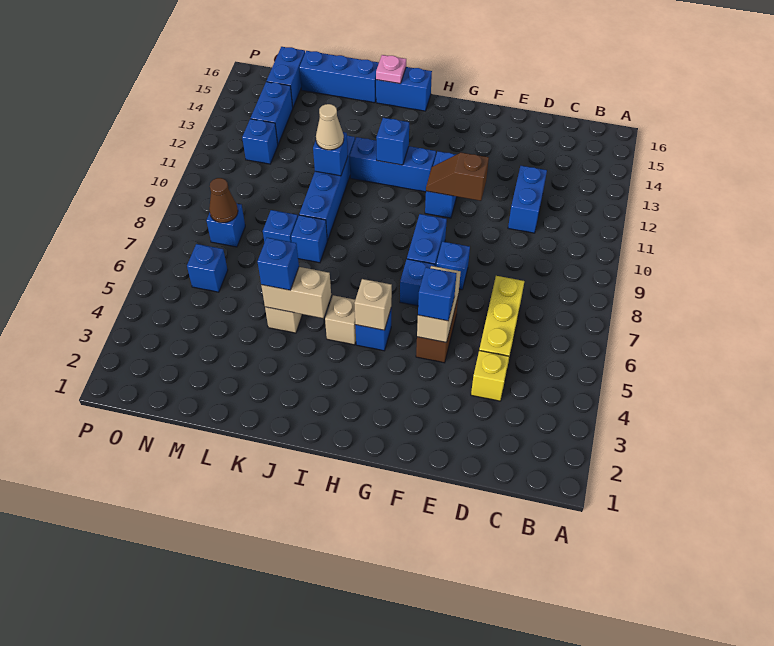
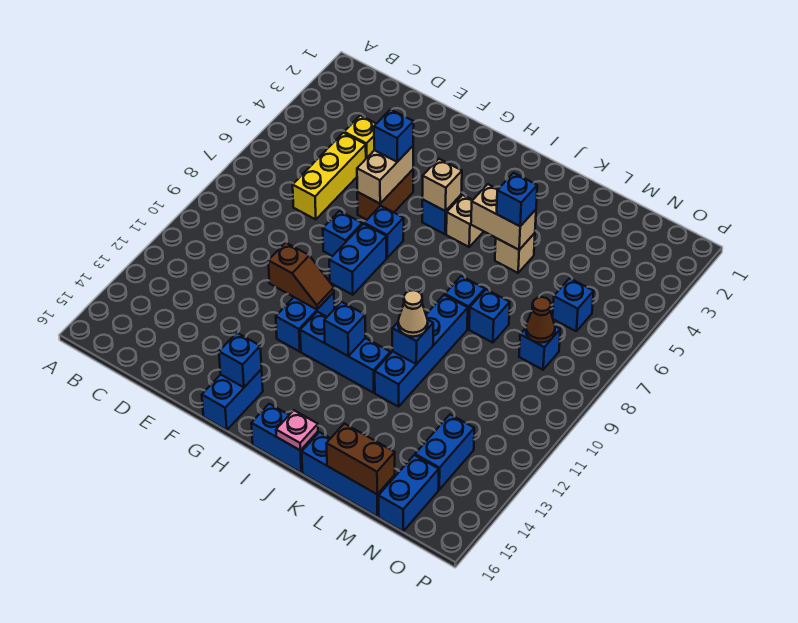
blue brick D11:D12 level 1 -> blue brick G15:G16 level 1
none -> brown brick L16:M16 level 2
blue brick N12 level 1 -> blue brick G15 level 2

